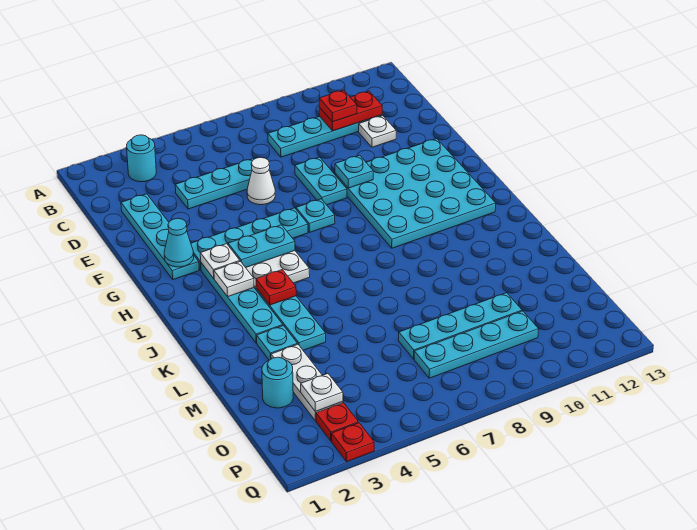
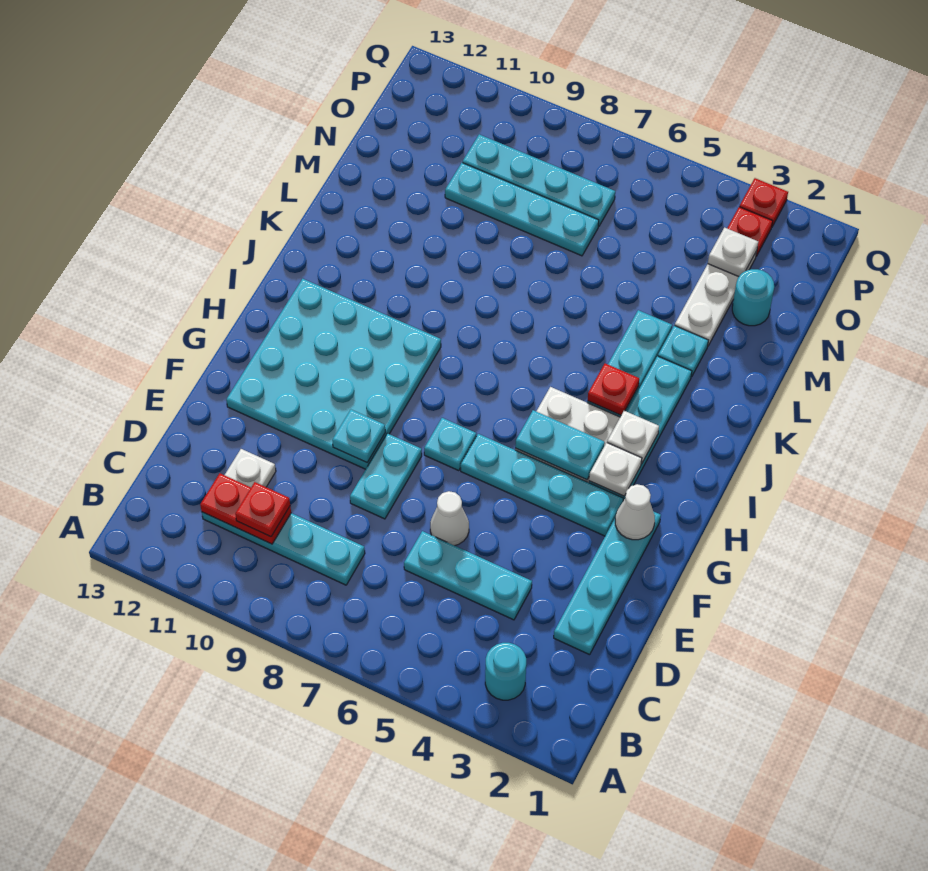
cyan cone G2 level 2 -> white cone G2 level 2

